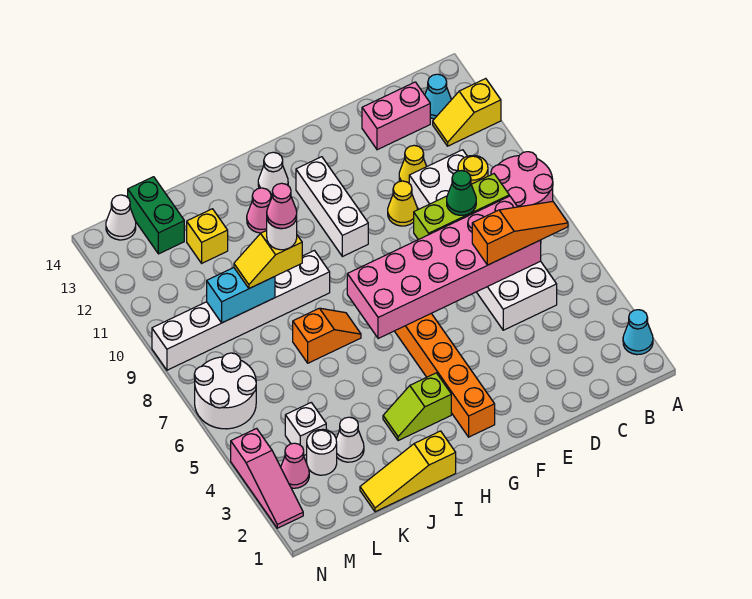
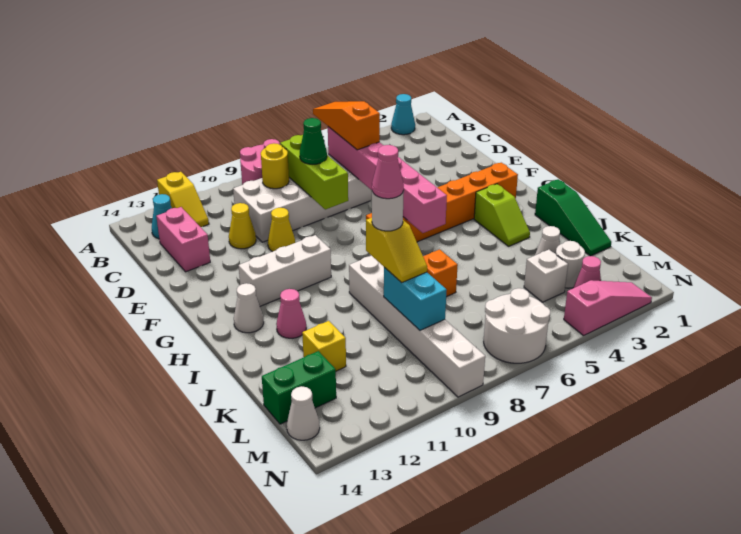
pink brick C6:H7 level 2 -> pink brick C6:H6 level 2
yellow slope I1:K1 level 1 top I -> green slope I1:K1 level 1 top I

